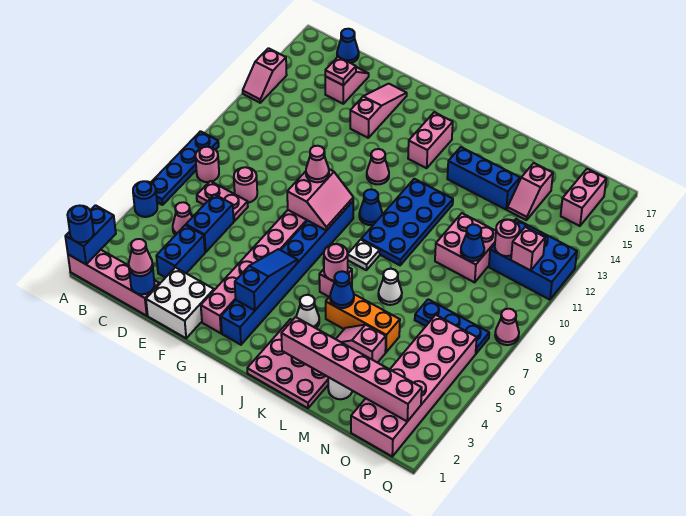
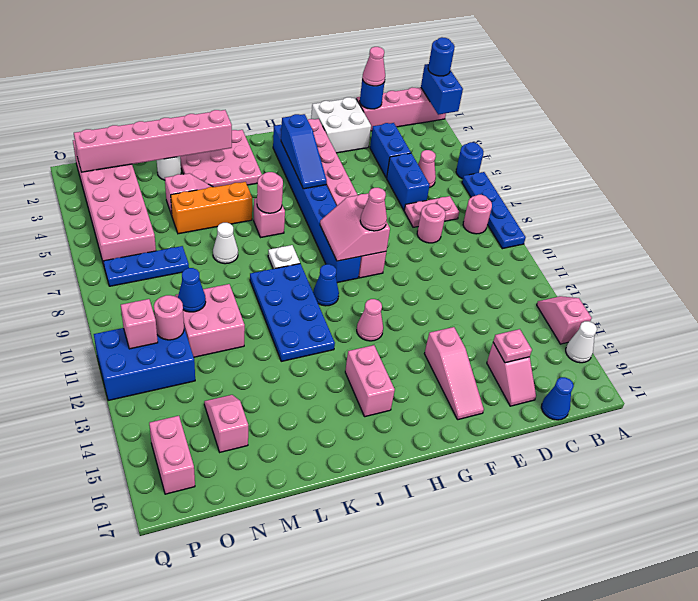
white cone J4 level 1 -> white cone A15 level 1
blue cone K5 level 2 -> none
blue brick K14:M14 level 1 -> none
pink cone Q8 level 1 -> none

